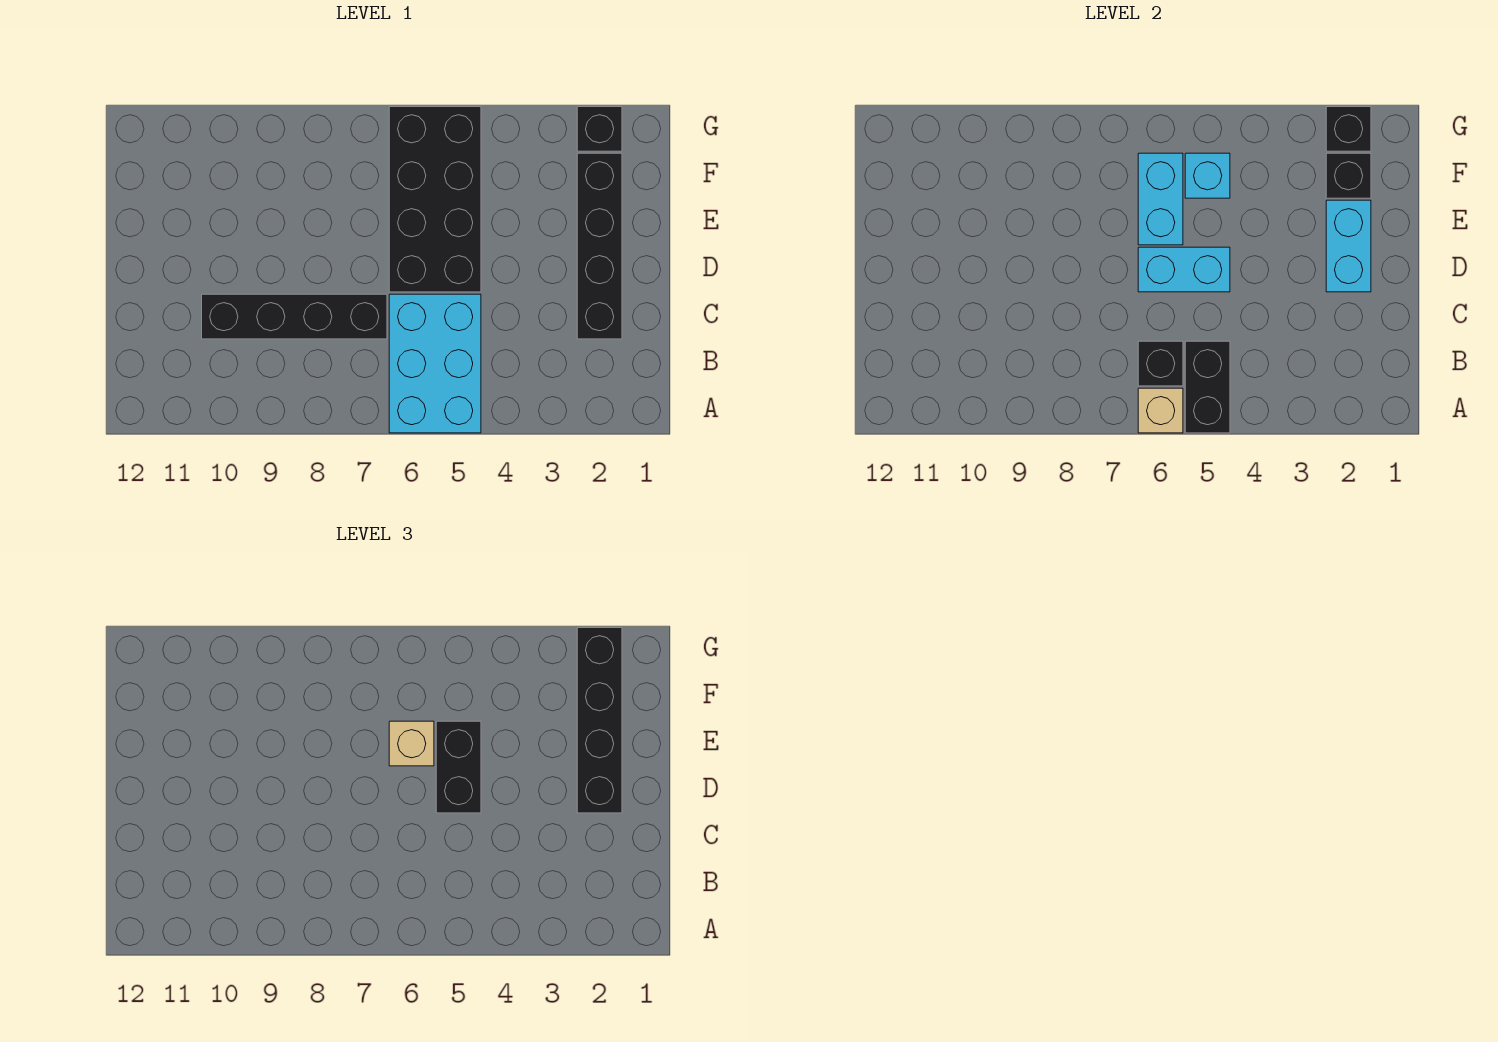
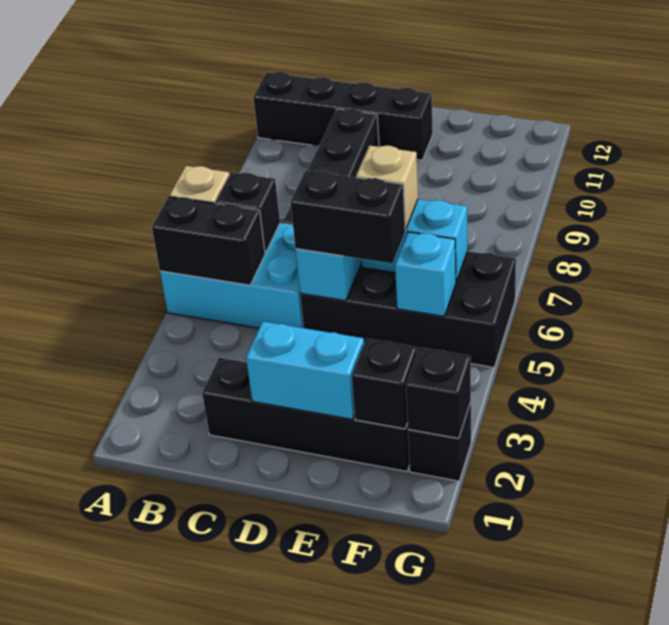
black brick D2:G2 level 3 -> black brick A11:D11 level 1

